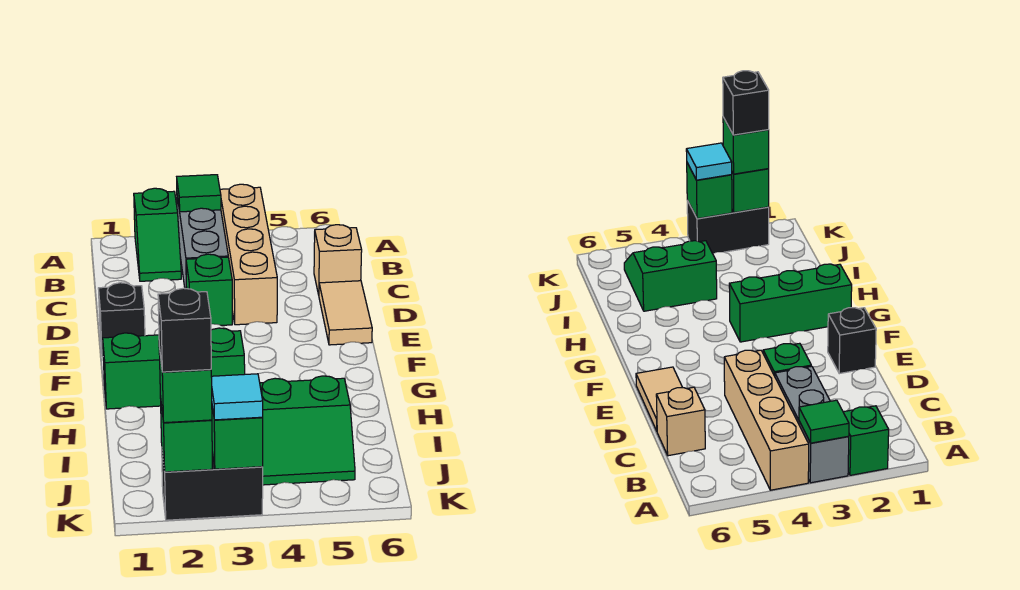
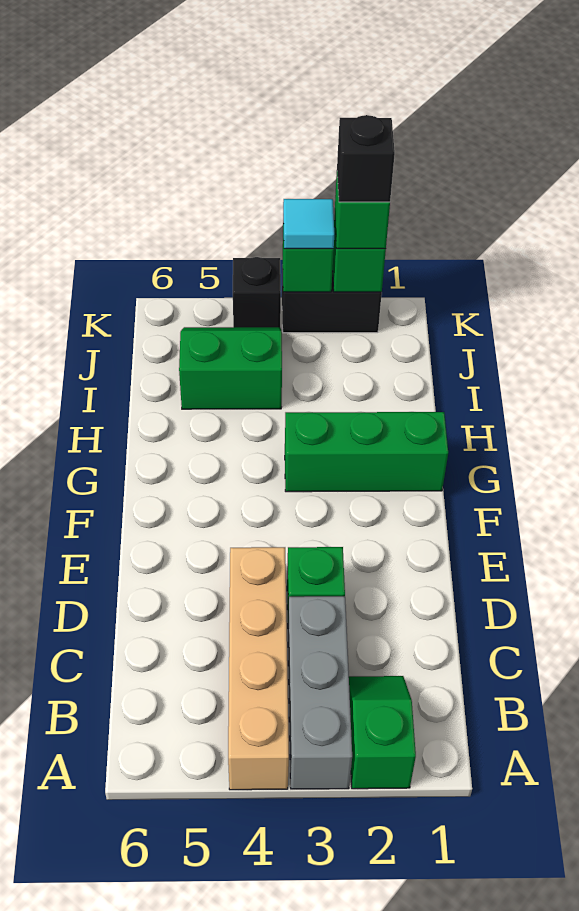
green tile A3 level 2 -> none
tan brick C6 level 1 -> none
tan tile D6:E6 level 1 -> none
black brick E1 level 1 -> black brick K4 level 1

